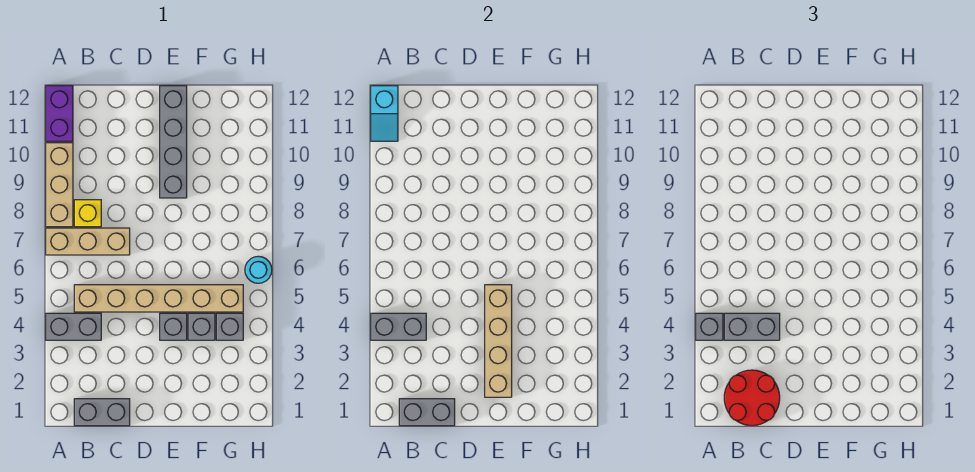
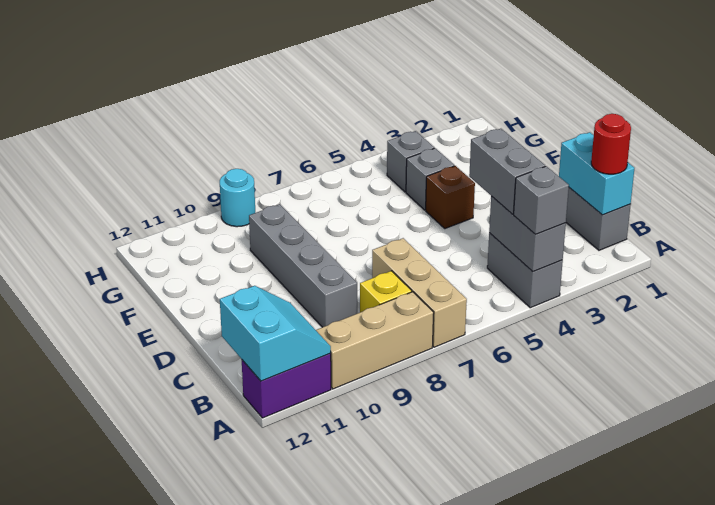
cyan slope A11:A12 level 2 top 12 -> cyan slope A11:B12 level 2 top 12
grey brick B1:C1 level 2 -> cyan brick B1:C1 level 2
red round brick B1:C2 level 3 -> red round brick B1 level 3
tan brick B5:G5 level 1 -> none
tan brick E2:E5 level 2 -> none
grey brick E4 level 1 -> brown brick E4 level 1
grey brick E9:E12 level 1 -> grey brick C9:F9 level 1
cyan round brick H6 level 1 -> cyan round brick H9 level 1

